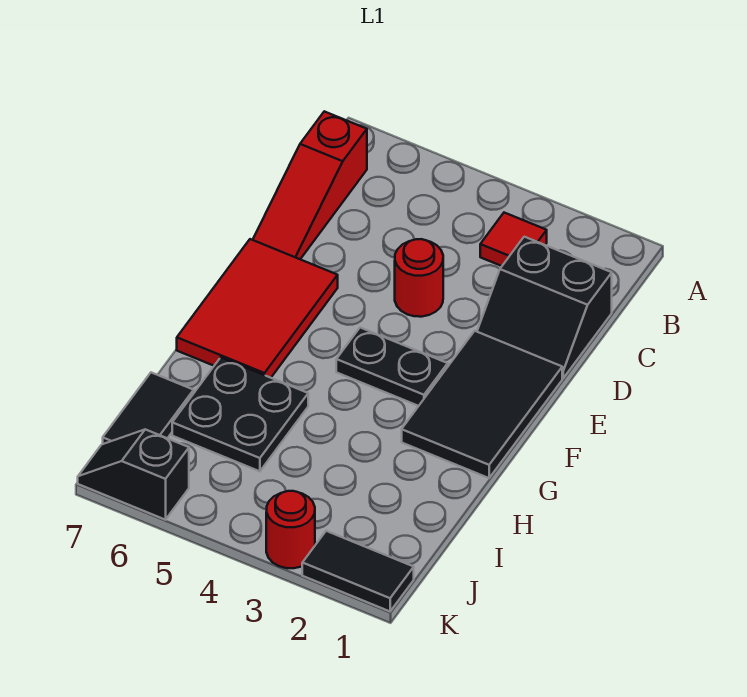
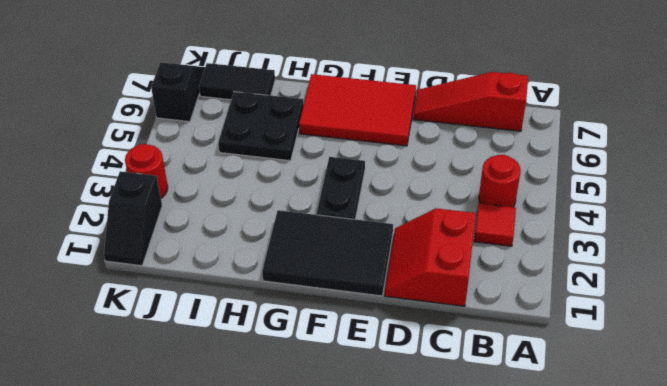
black slope C1:D2 level 1 top C -> red slope C1:D2 level 1 top C
red round brick D4 level 1 -> red round brick B4 level 1
black tile K1:K2 level 1 -> black slope K1:K2 level 1 top 2

